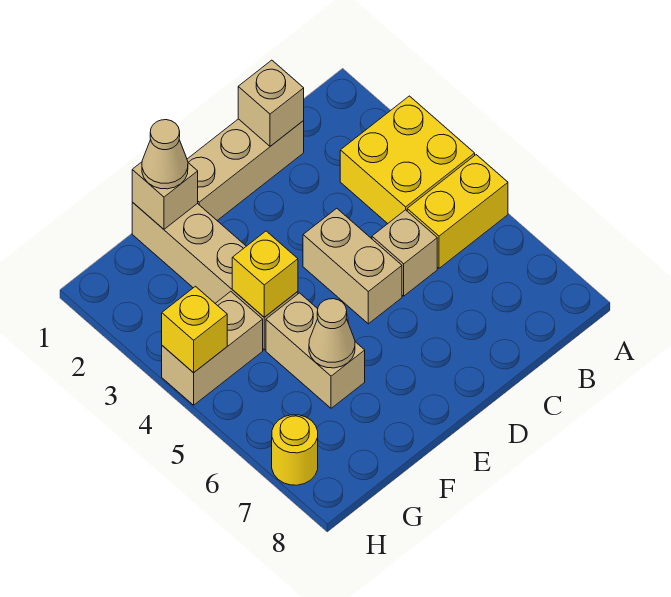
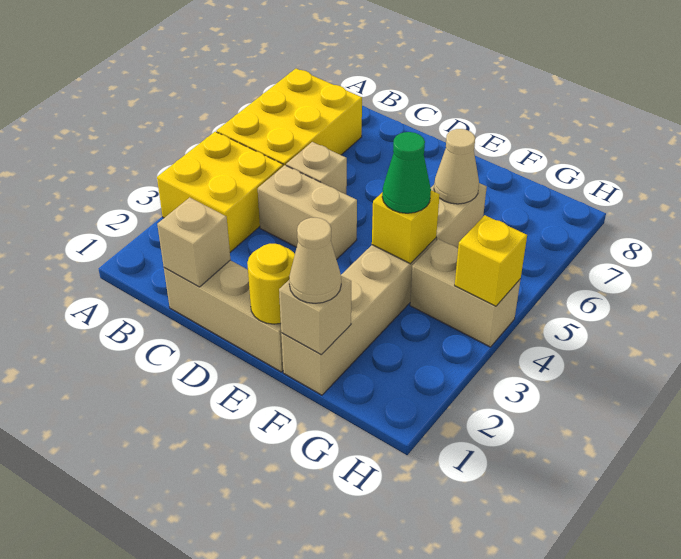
yellow brick A5:B5 level 1 -> yellow brick A5:B7 level 1
tan brick D4:D5 level 1 -> tan brick C4:D4 level 1
none -> green cone F4 level 3
yellow round brick H7 level 1 -> yellow round brick E1 level 2

